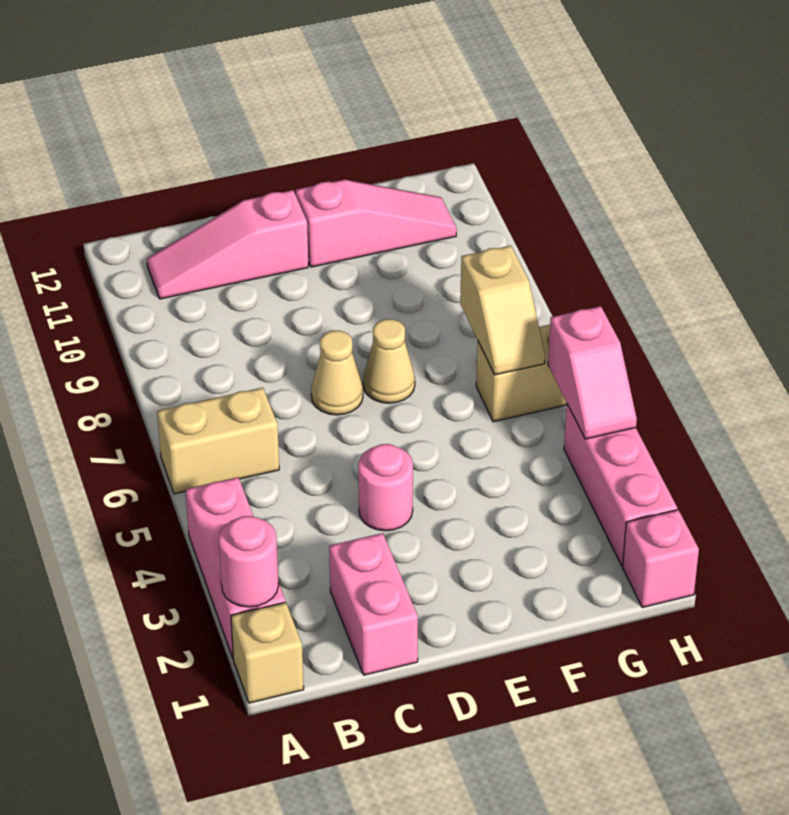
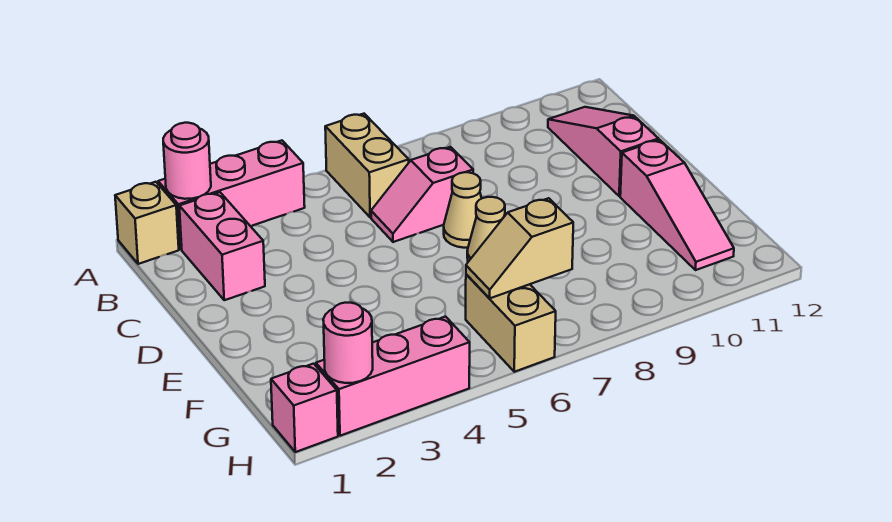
pink brick C1:C2 level 1 -> pink brick B2:C2 level 1
pink round brick D4 level 1 -> pink round brick H2 level 2
pink slope H4:H5 level 2 top 5 -> pink slope C6:C7 level 1 top 7

